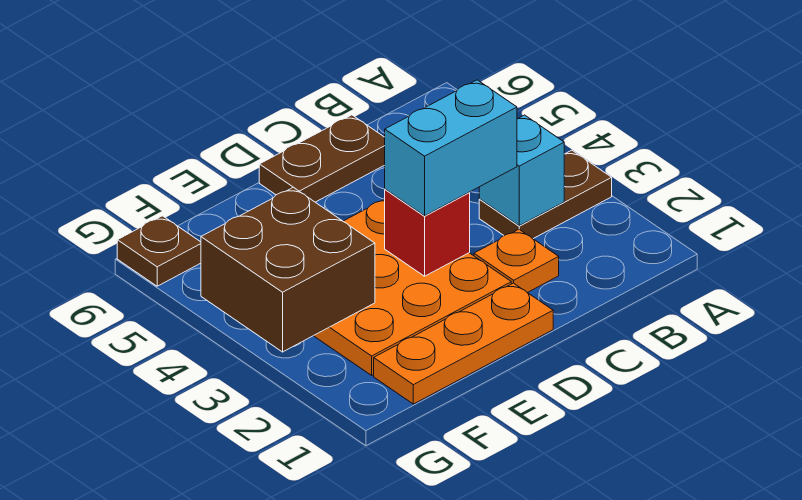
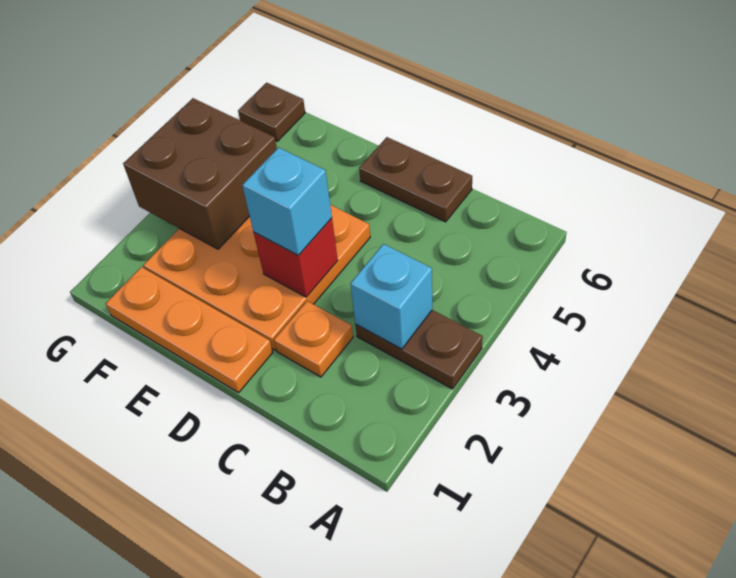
cyan brick C3:D3 level 3 -> cyan brick D3 level 3

